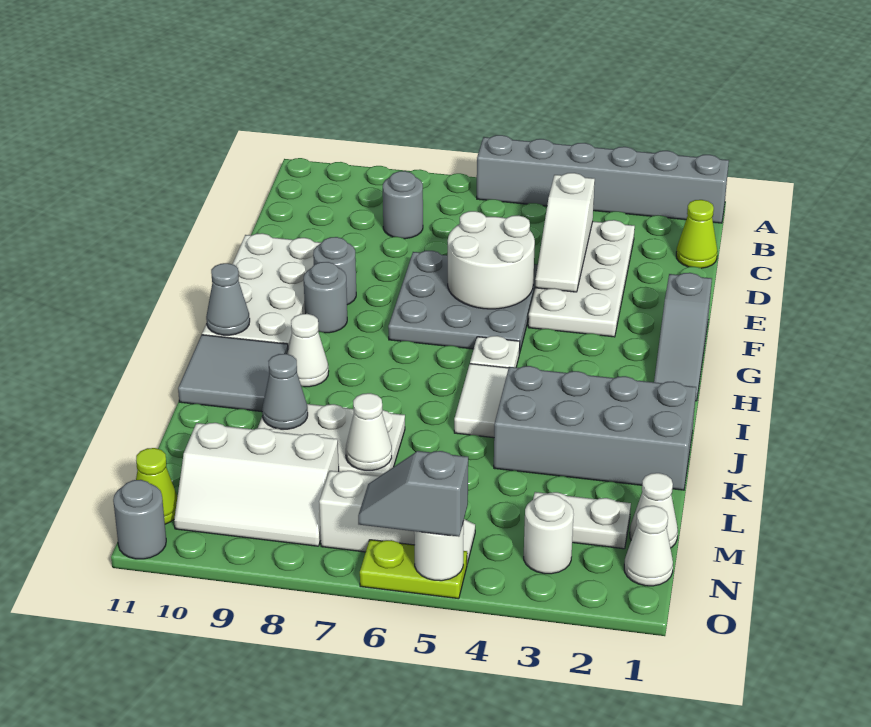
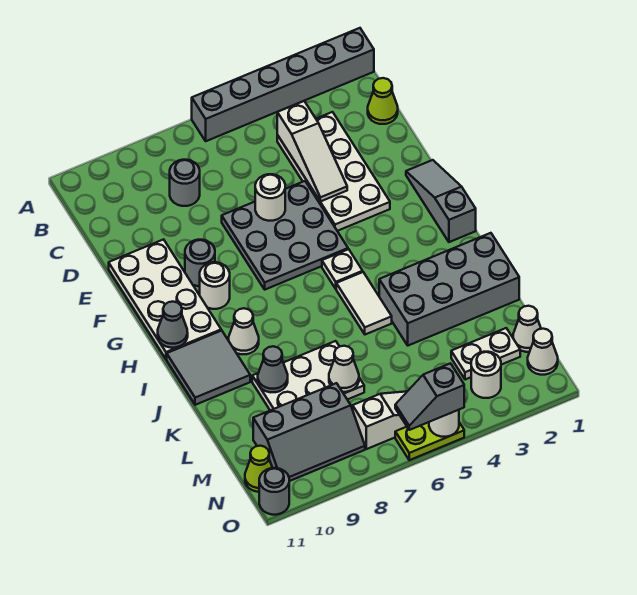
white round brick E5:F6 level 2 -> white round brick E6 level 2
grey slope F1:H1 level 1 top F -> grey slope F1:H1 level 1 top H
grey round brick G9 level 1 -> white round brick G9 level 1
white slope M8:N10 level 1 top M -> grey slope M8:N10 level 1 top M

